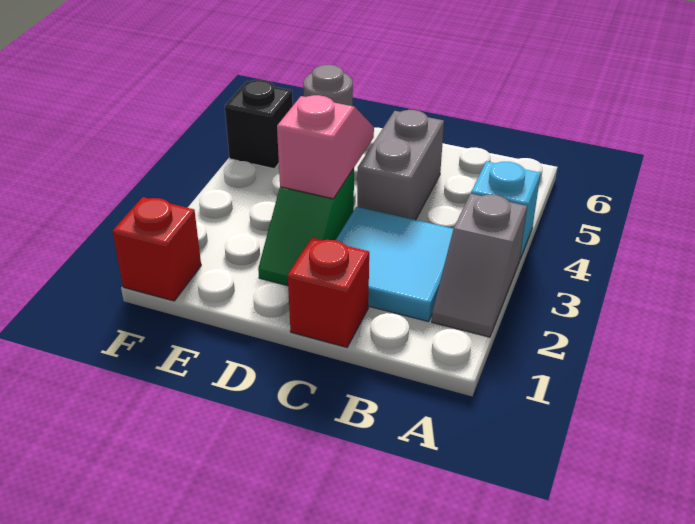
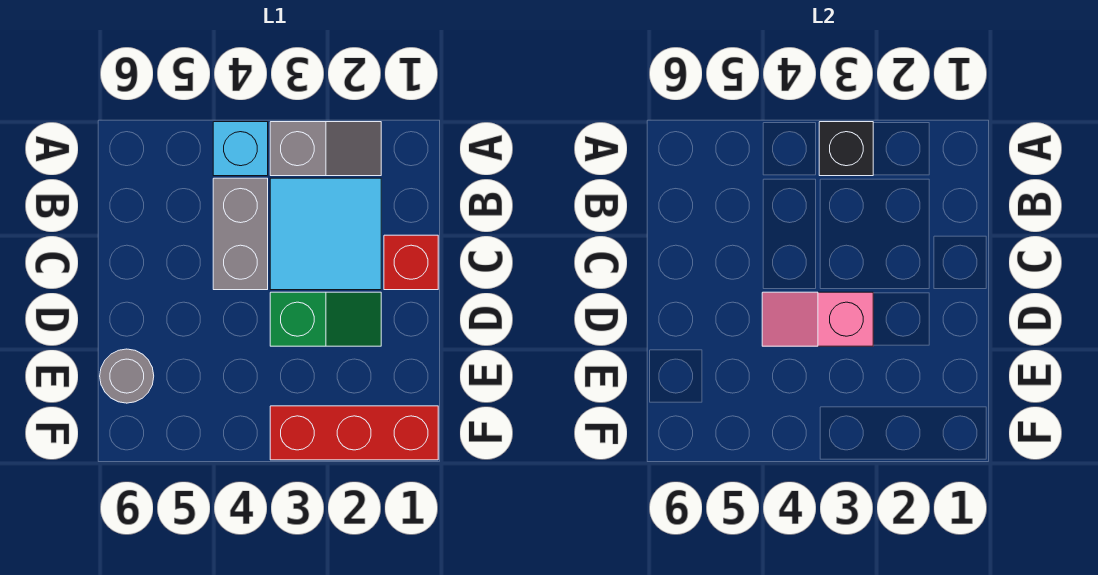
grey brick C4:C5 level 1 -> grey brick B4:C4 level 1
red brick F1 level 1 -> red brick F1:F3 level 1
black brick F5 level 1 -> black brick A3 level 2

